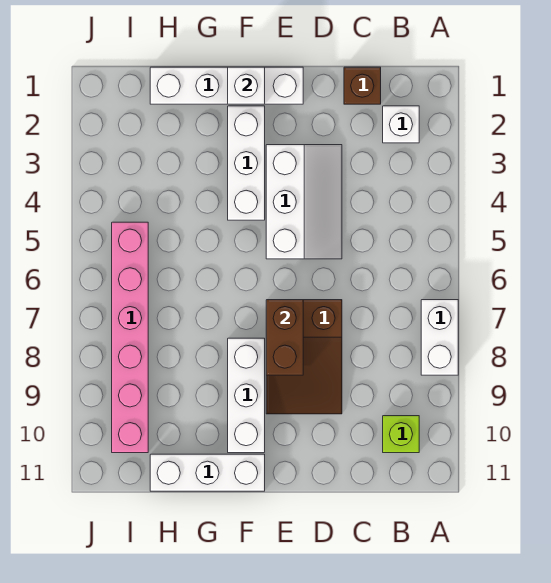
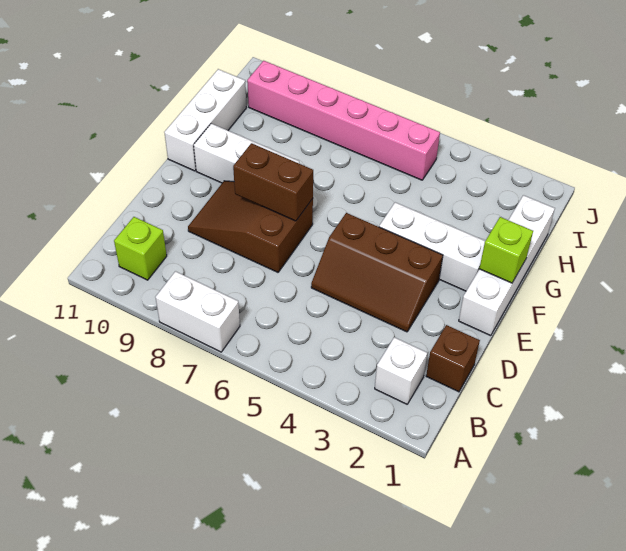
white slope D3:E5 level 1 top E -> brown slope D3:E5 level 1 top E
white brick F1 level 2 -> lime brick F1 level 2

